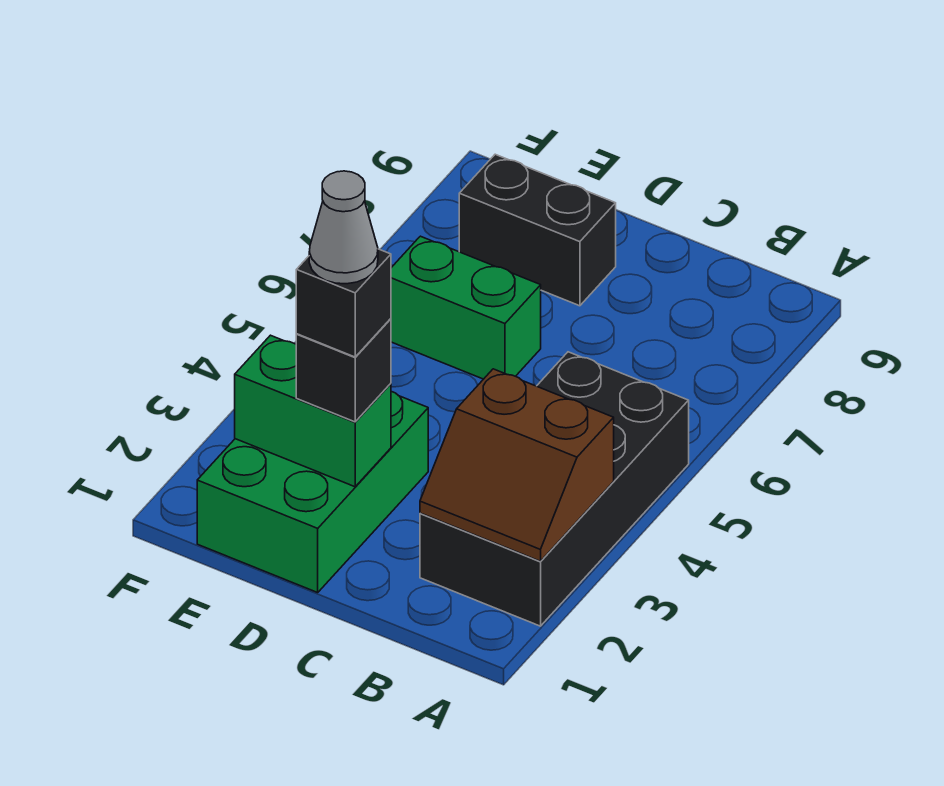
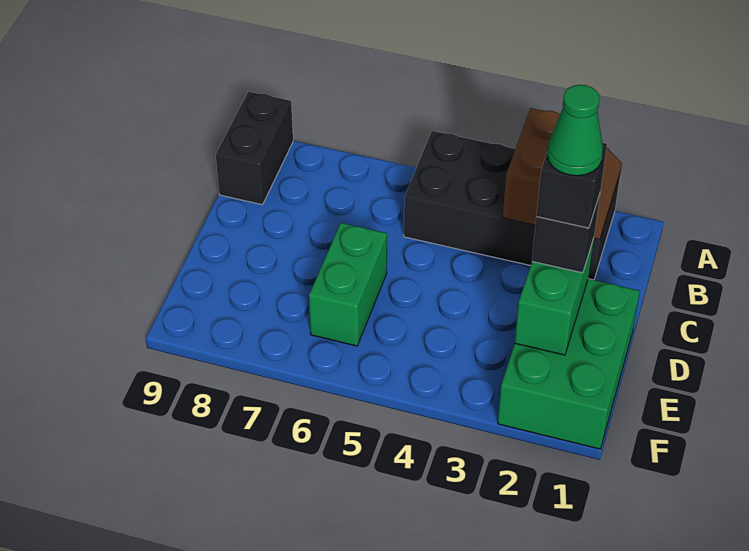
green brick D1:E3 level 1 -> green brick D1:F2 level 1
grey cone D2 level 5 -> green cone D2 level 5
black brick D8:E8 level 1 -> black brick A9:B9 level 1

